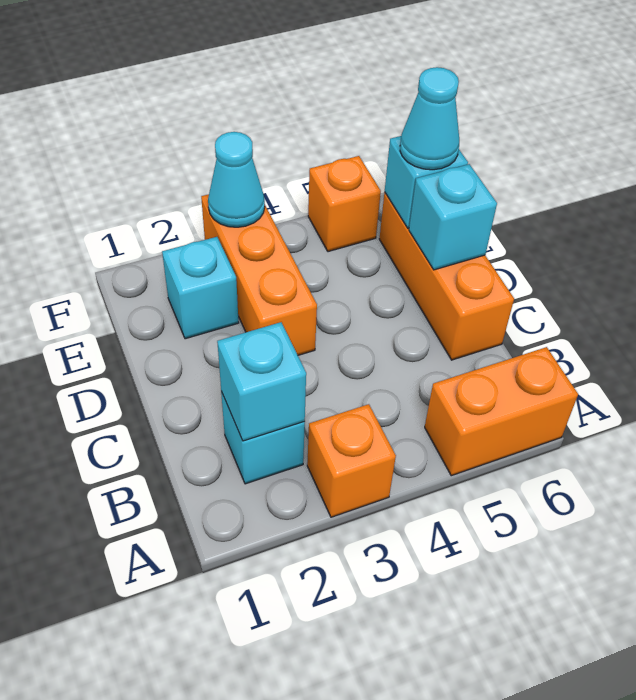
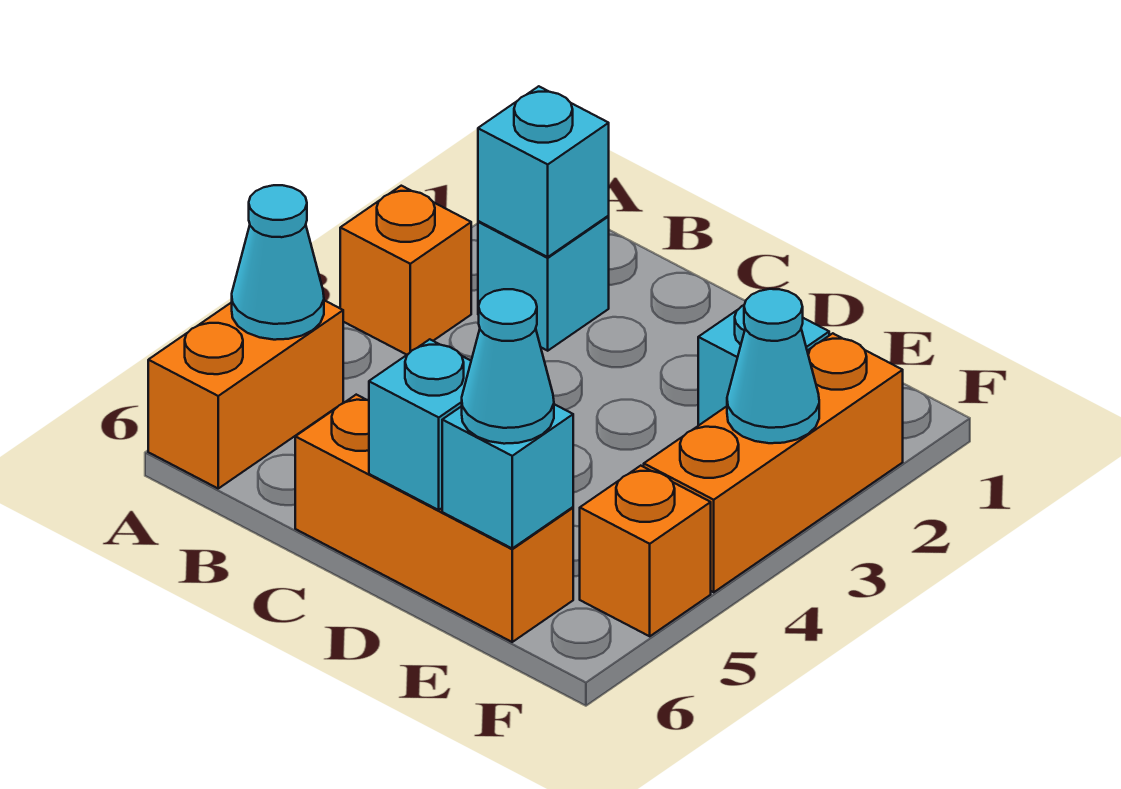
none -> cyan cone A5 level 2
orange brick D3:F3 level 1 -> orange brick F2:F4 level 1

